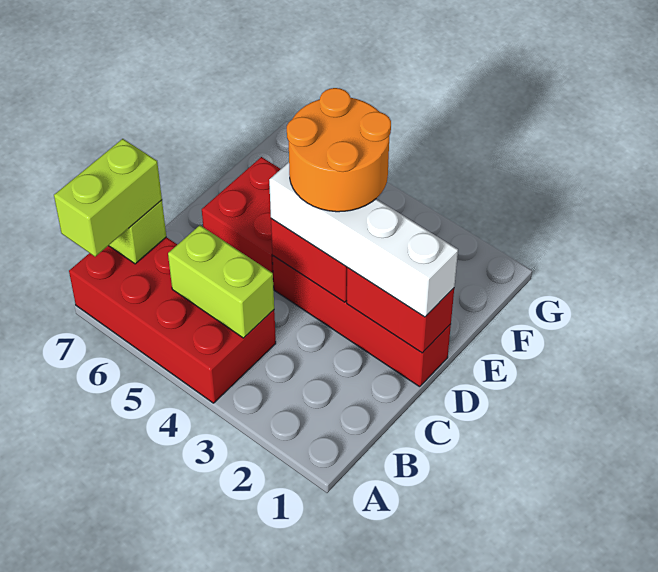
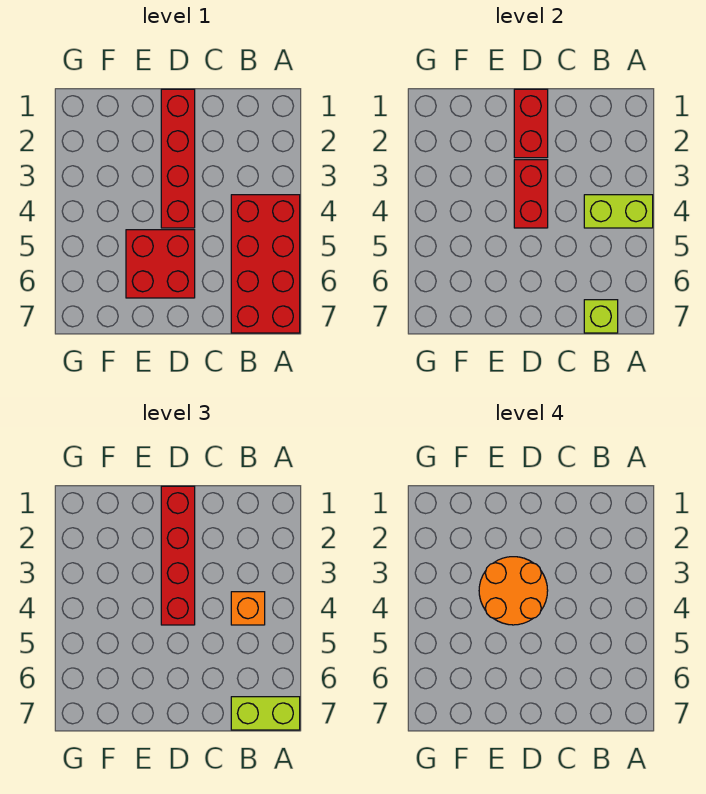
lime brick B4:B5 level 2 -> lime brick A4:B4 level 2
none -> orange brick B4 level 3
white brick D1:D4 level 3 -> red brick D1:D4 level 3

